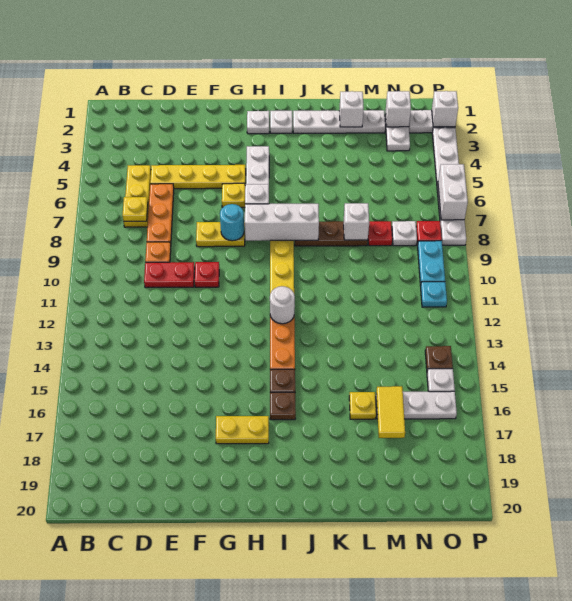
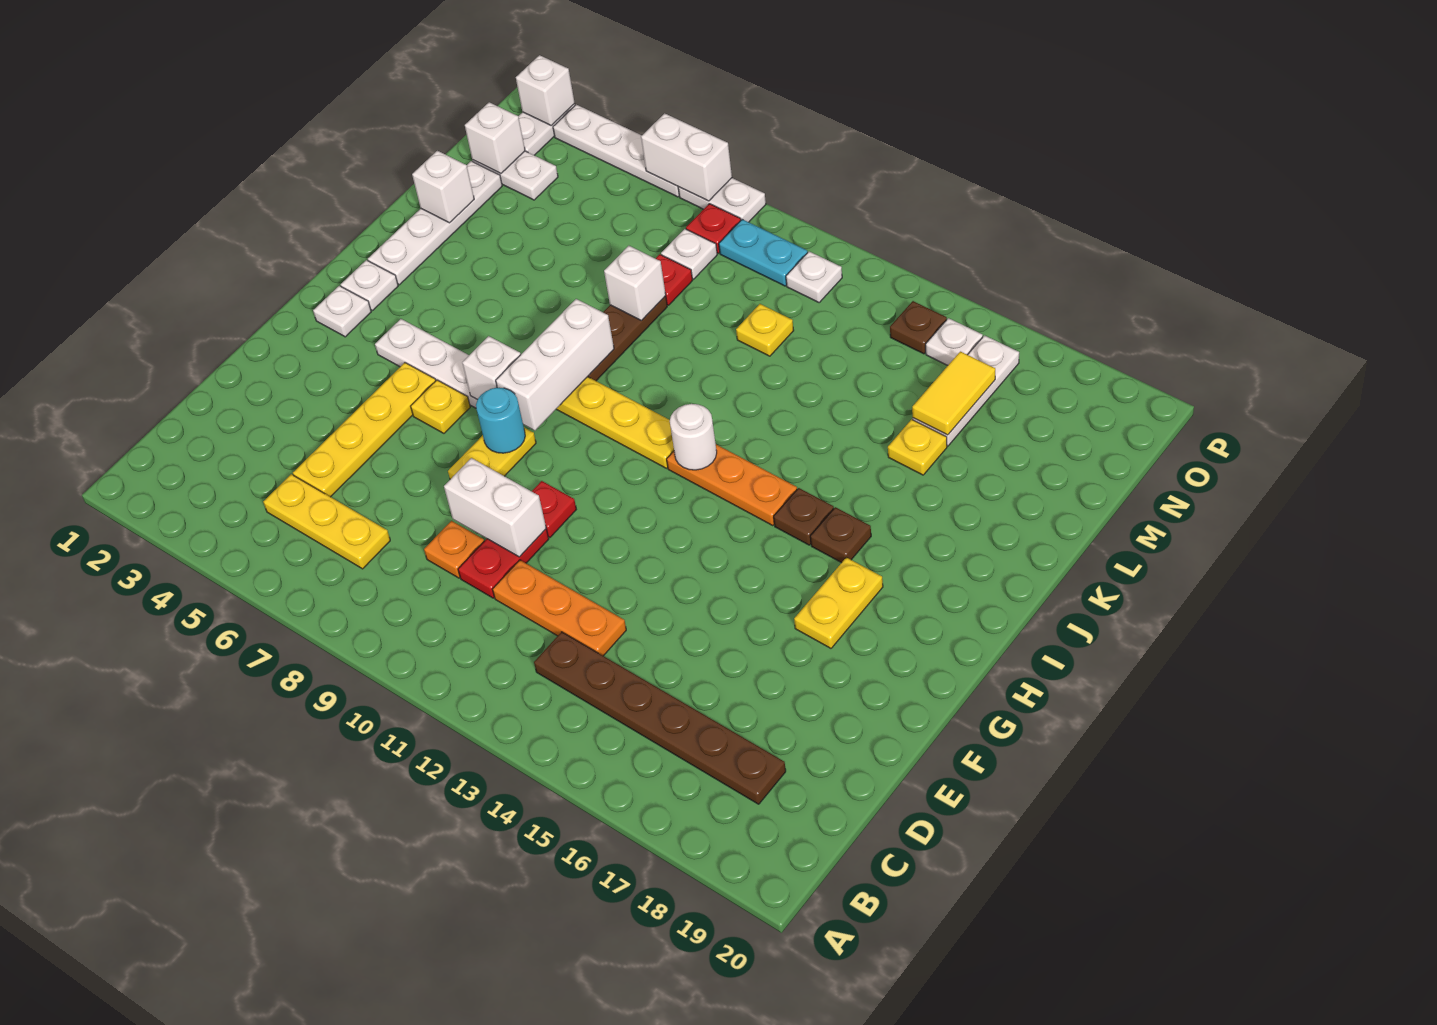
yellow plate C7 level 2 -> yellow plate M11 level 1
none -> brown plate C13:C18 level 1
orange plate D6:D8 level 1 -> orange plate D11:D13 level 1
none -> white brick E9:E10 level 2
yellow tile M16:M17 level 2 -> yellow tile M16:N16 level 2
cyan plate O11 level 1 -> white plate O11 level 1

